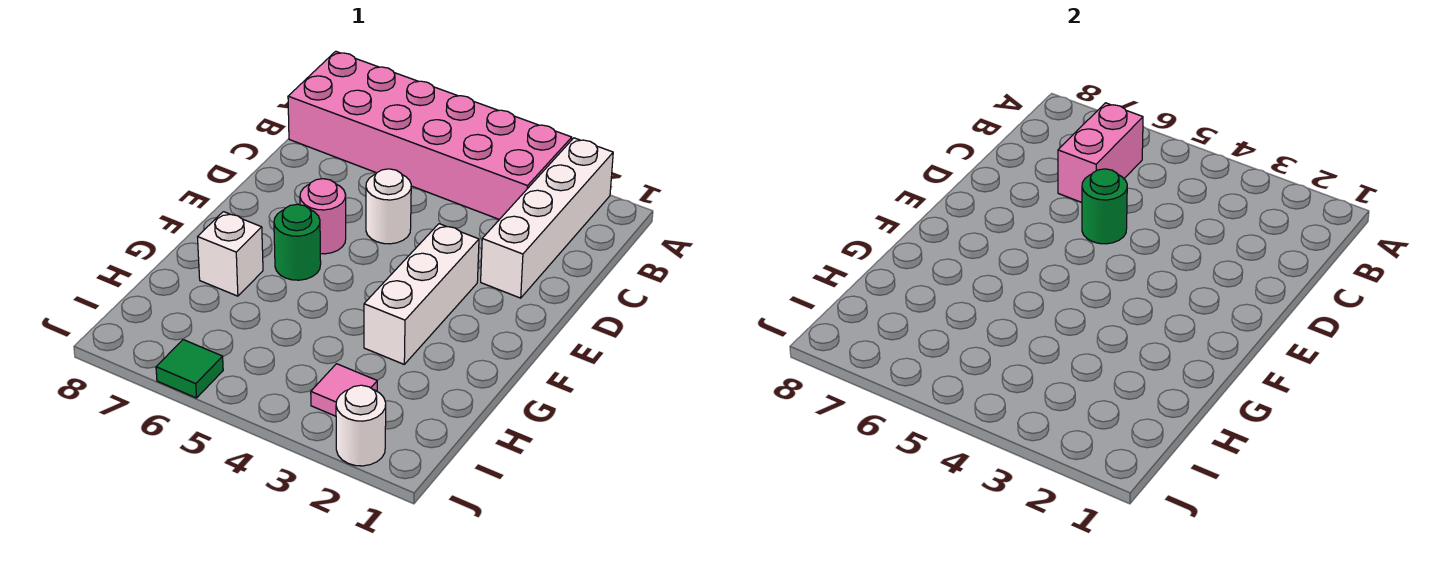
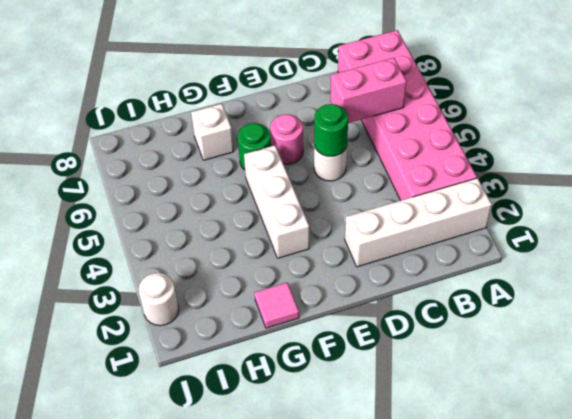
white brick E3:G3 level 1 -> white brick F3:F5 level 1
pink tile I3 level 1 -> pink tile G1 level 1
green tile J6 level 1 -> none

